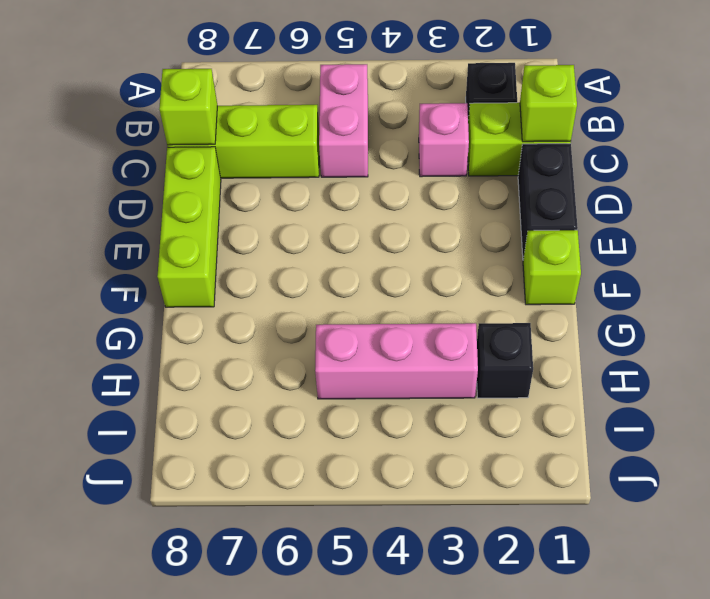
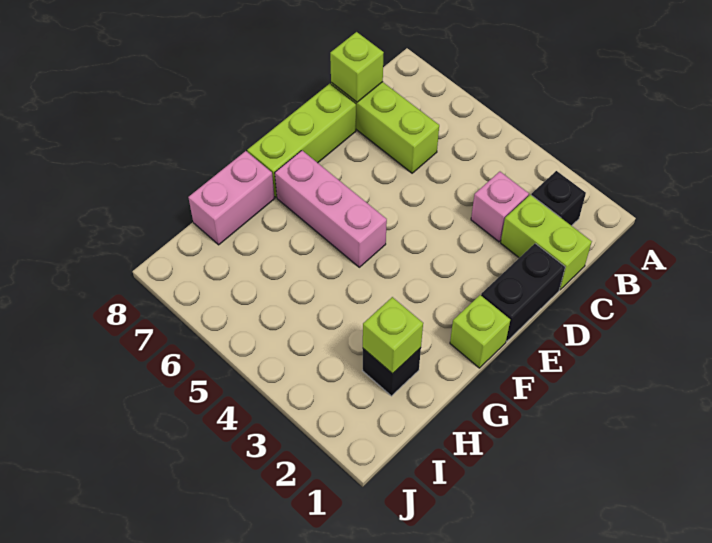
pink brick B5:C5 level 1 -> pink brick G8:H8 level 1
lime brick C1 level 2 -> lime brick H2 level 2
pink brick H3:H5 level 1 -> pink brick F5:F7 level 1

